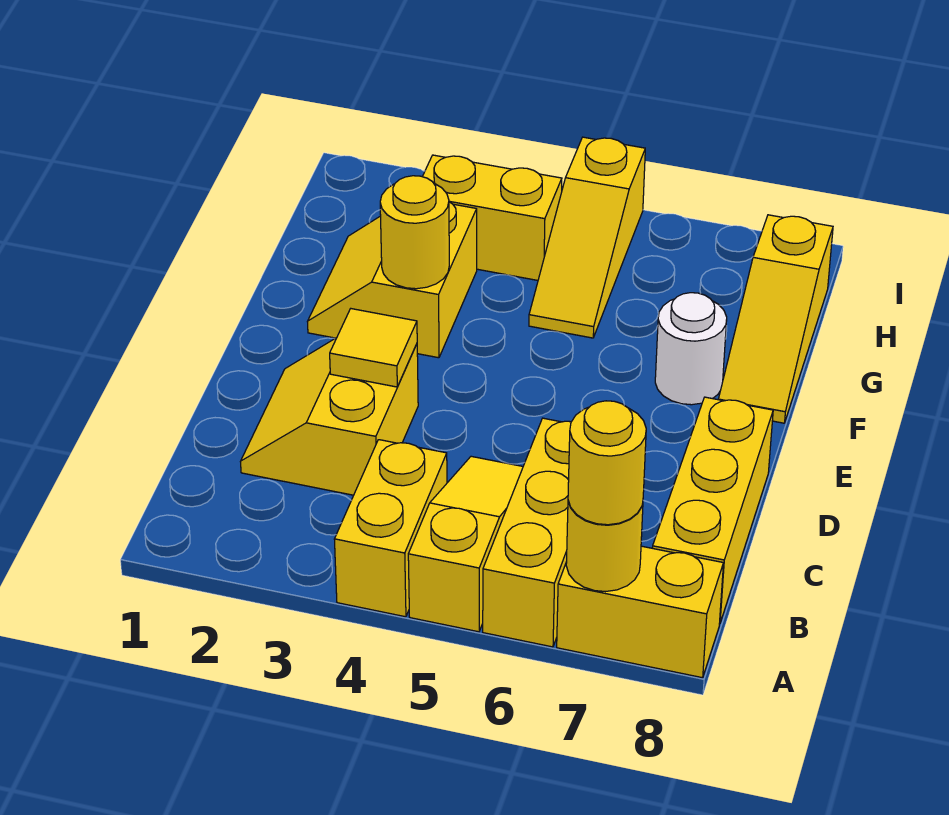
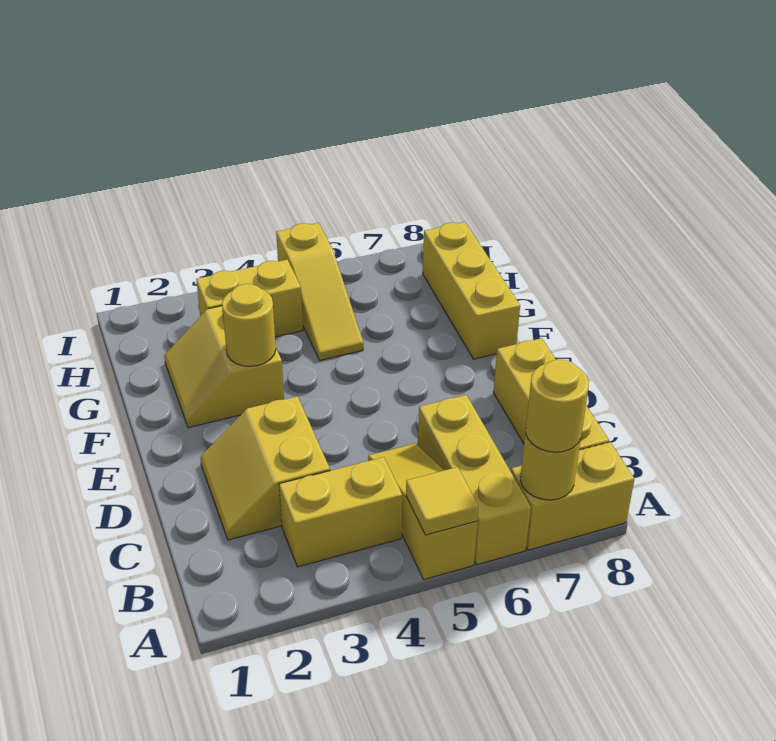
yellow brick A4:B4 level 1 -> yellow brick B3:B4 level 1
yellow tile D3 level 2 -> yellow tile A5 level 2
white round brick F7 level 1 -> none
yellow slope F8:H8 level 1 top H -> yellow brick F8:H8 level 1

